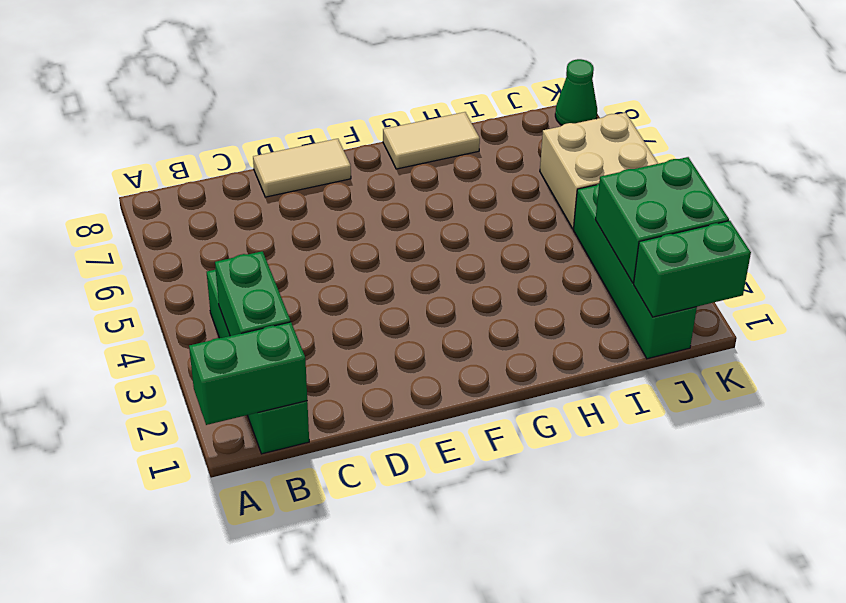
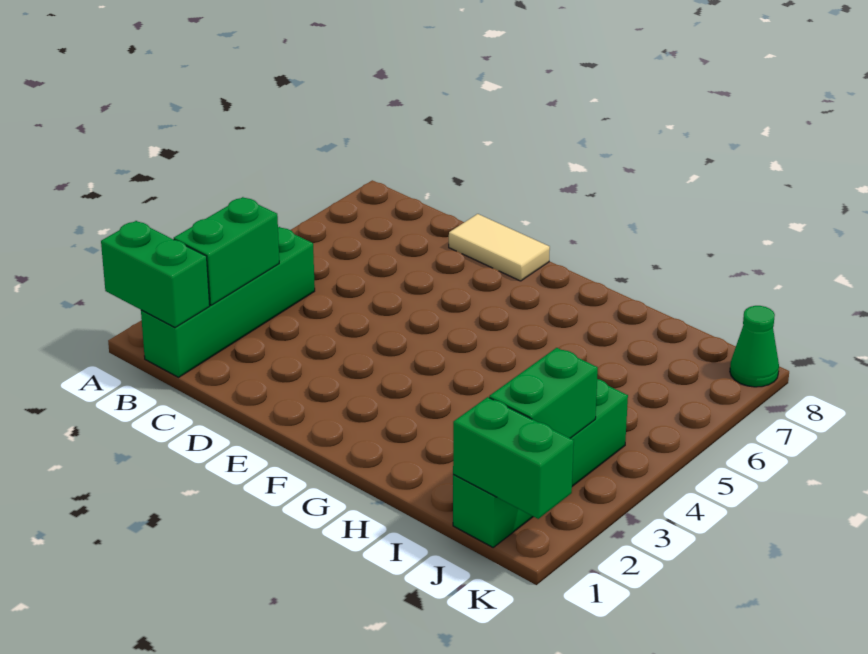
tan tile G8:H8 level 1 -> none
green brick J2:K3 level 2 -> green brick J2:J3 level 2
tan brick J5:K6 level 1 -> none

